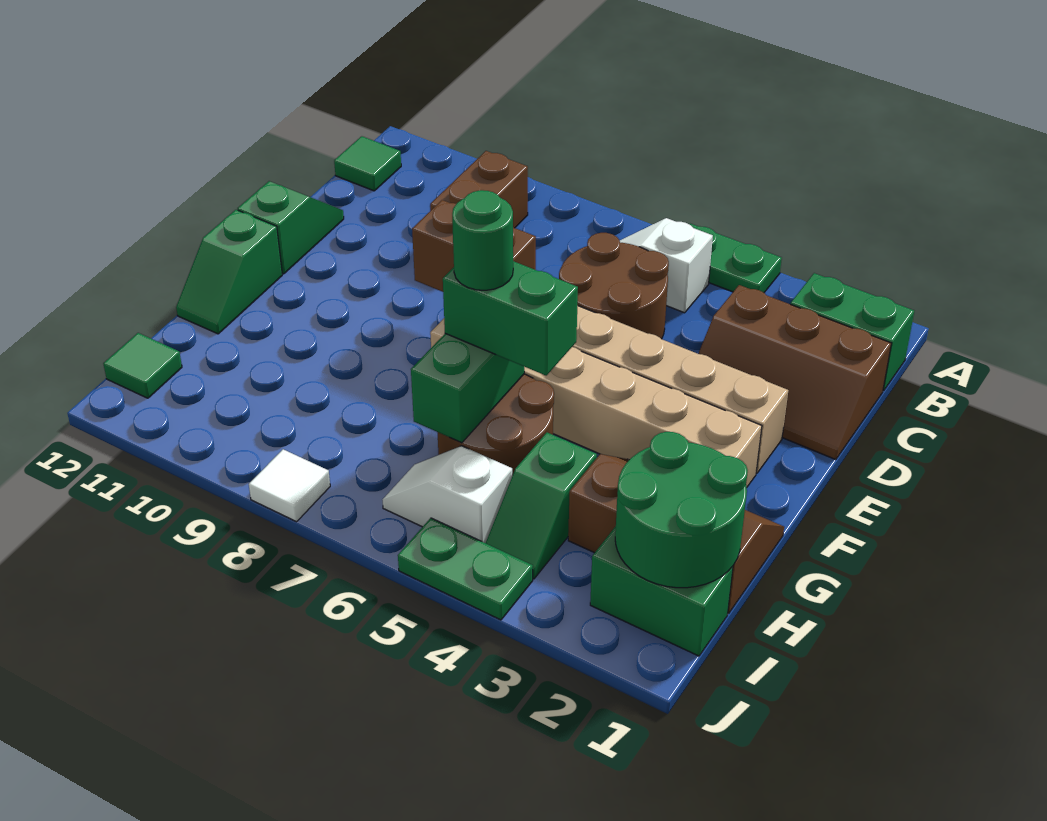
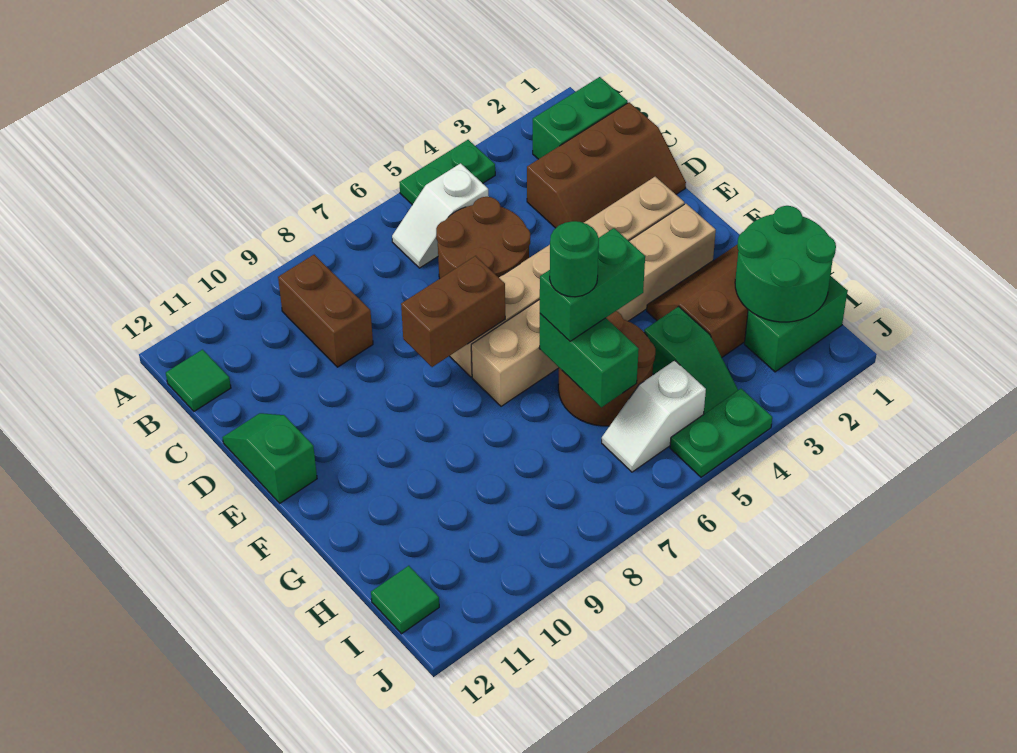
green slope F12:G12 level 1 top F -> none
white tile J8 level 1 -> none

